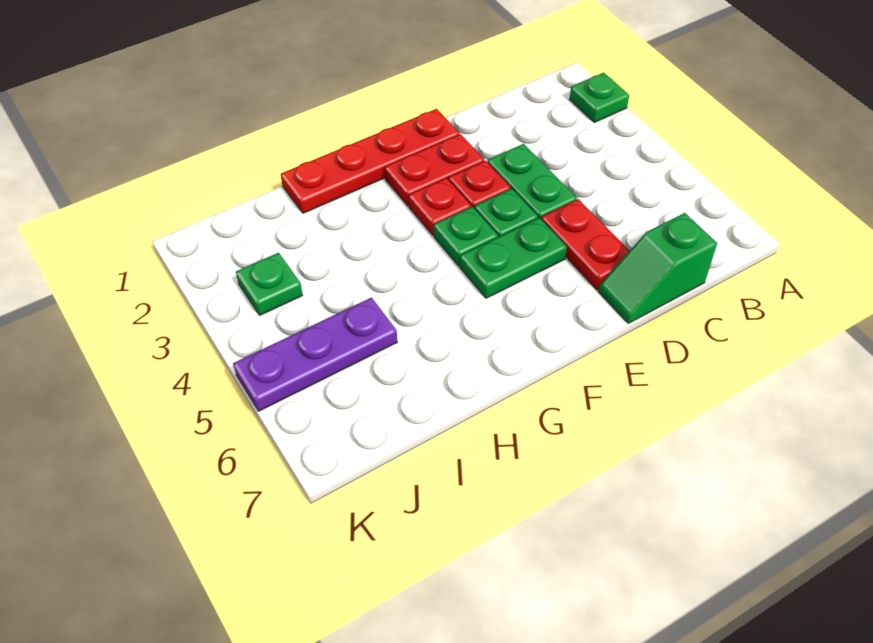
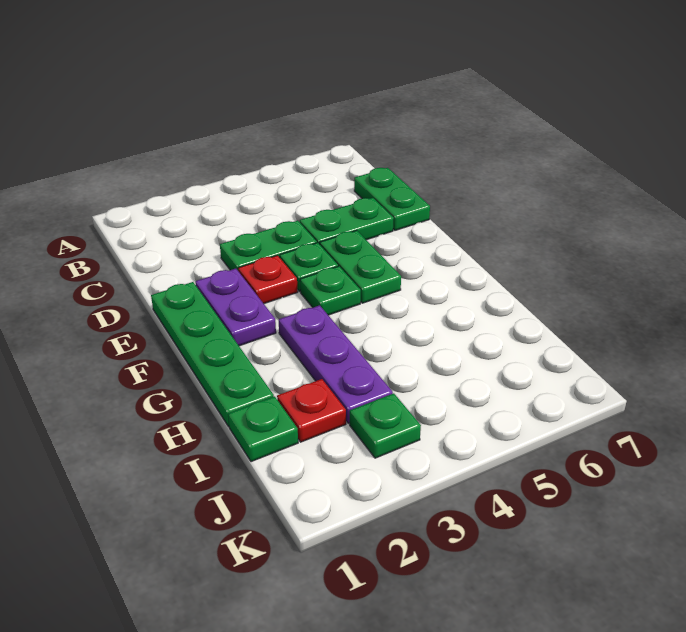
green plate A2 level 1 -> green plate I1 level 1
green slope C7:D7 level 1 top C -> green plate C7:D7 level 1
red plate D5:D6 level 1 -> green plate D5:D6 level 1
red plate E1:H1 level 1 -> green plate E1:H1 level 1
red plate E2:F2 level 1 -> purple plate E2:F2 level 1
red plate F3 level 1 -> red plate I2 level 1
purple plate I5:K5 level 1 -> purple plate G3:I3 level 1

